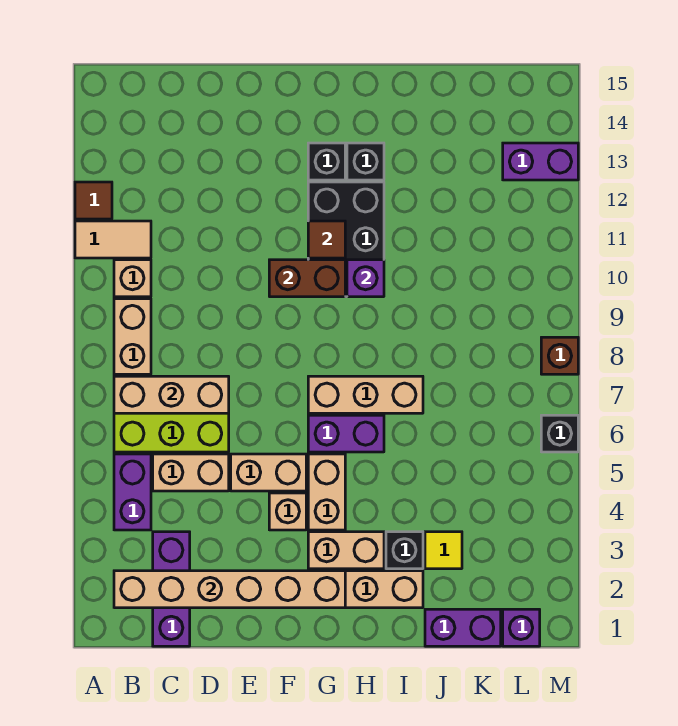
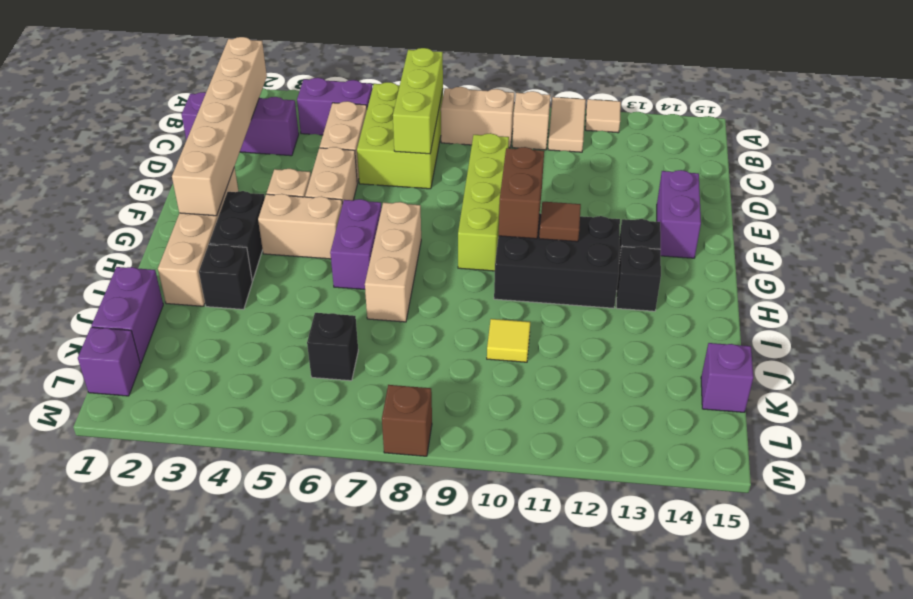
brown tile A12 level 1 -> tan tile A12 level 1
tan brick B7:D7 level 2 -> lime brick B7:D7 level 2
none -> lime brick D9:G9 level 1
tan brick G3:H3 level 1 -> black brick G3:H3 level 1
purple brick H10 level 2 -> purple brick K15 level 1
yellow tile J3 level 1 -> yellow tile J10 level 1
purple brick L13:M13 level 1 -> purple brick E14:F14 level 1
black brick M6 level 1 -> black brick K6 level 1

